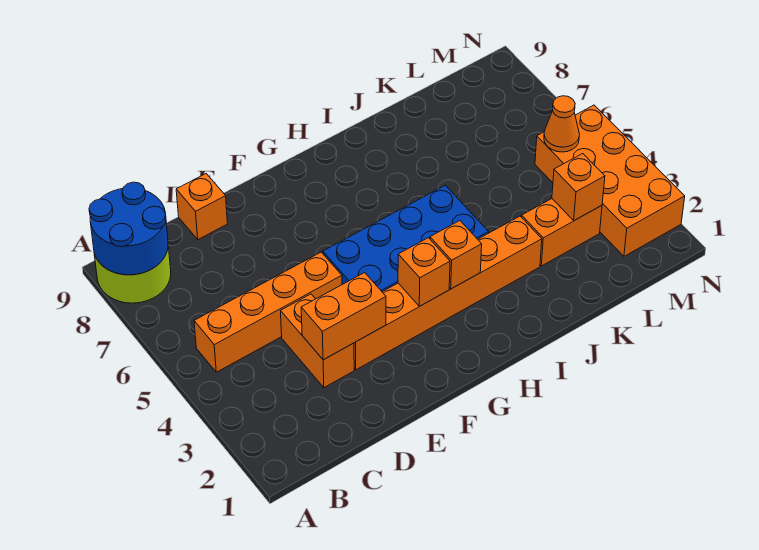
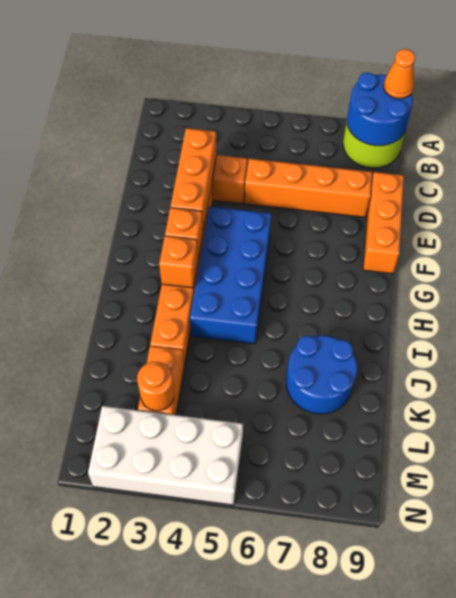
orange brick B5:E5 level 1 -> orange brick D5:D8 level 1
orange brick D3:E3 level 2 -> orange brick D3:F3 level 2
orange brick D9 level 1 -> orange brick D9:F9 level 1
none -> blue round brick J7:K8 level 1
orange brick L3 level 2 -> orange round brick L3 level 2
orange brick M2:N5 level 1 -> white brick M2:N5 level 1
orange cone M5 level 2 -> orange cone A9 level 3

